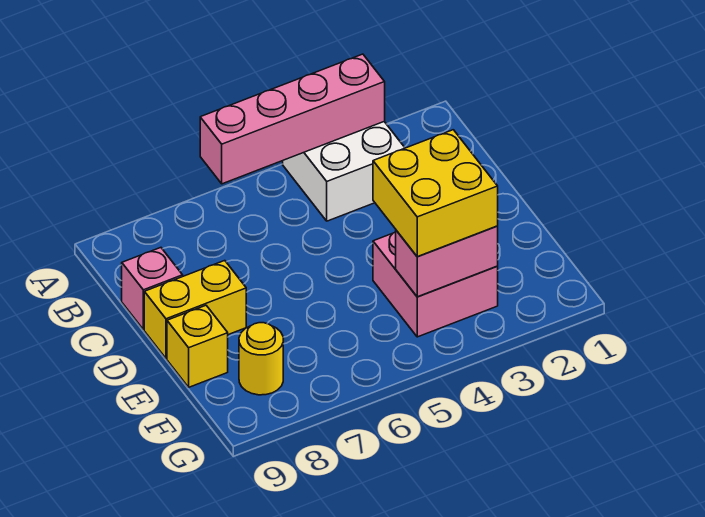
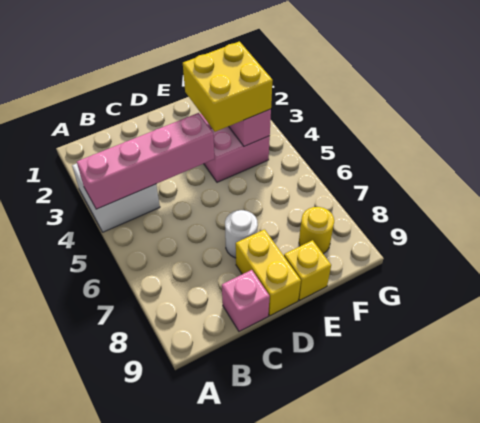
pink brick A3:A6 level 2 -> pink brick A4:D4 level 2
none -> white round brick D7 level 1

